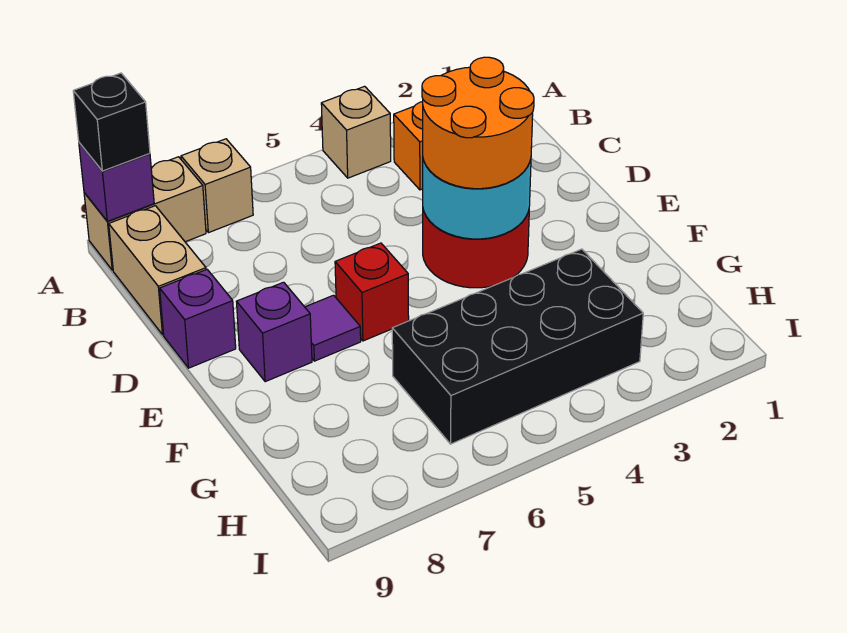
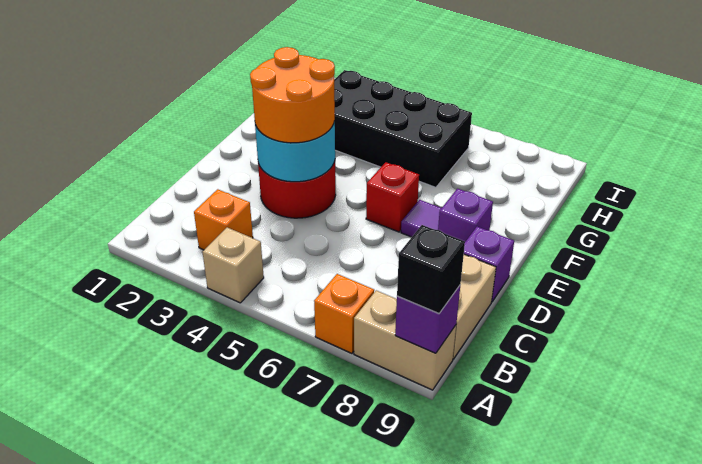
tan brick A7 level 1 -> orange brick A7 level 1

